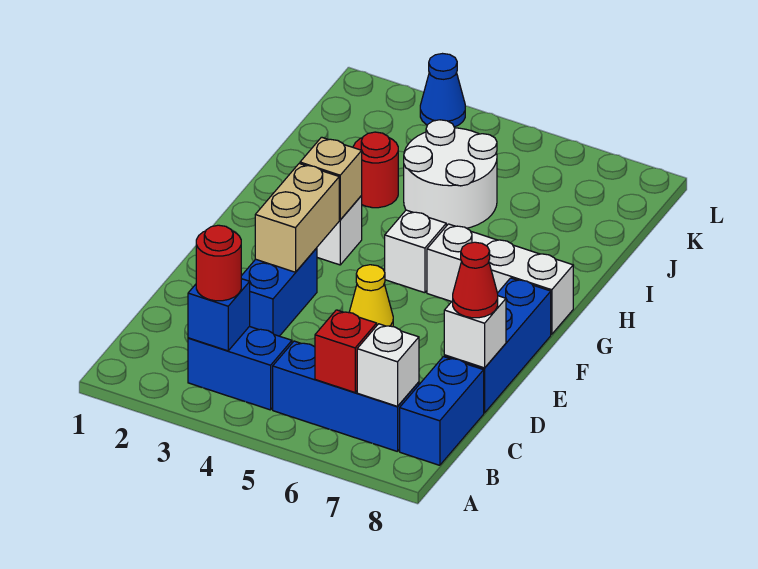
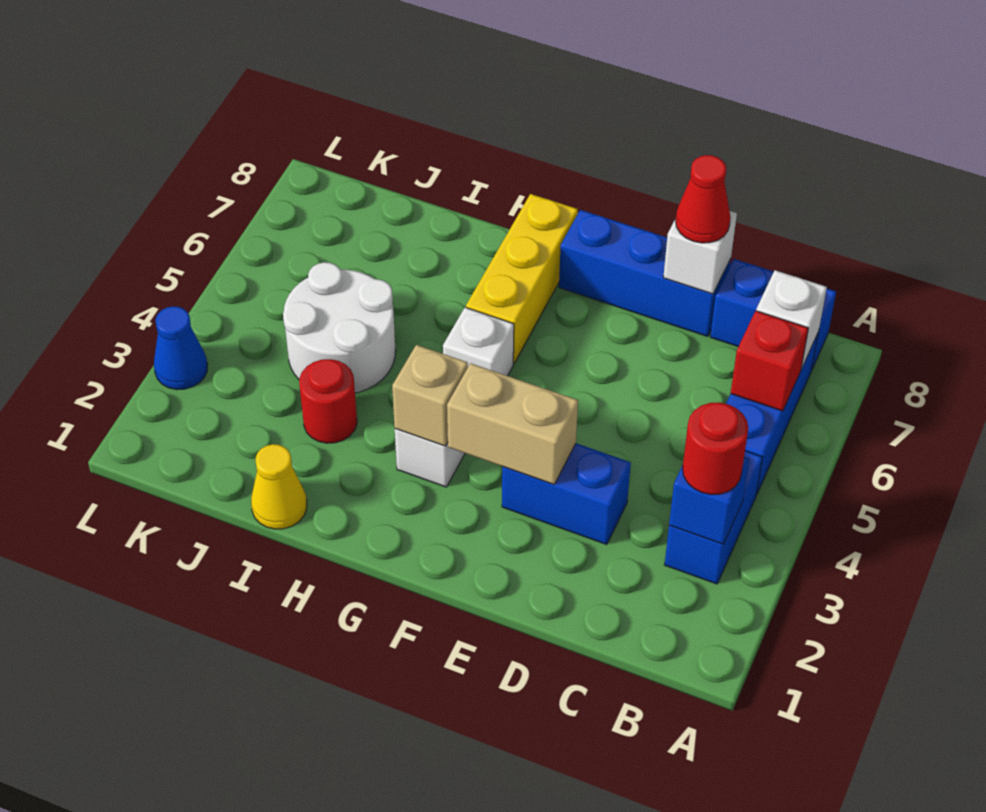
yellow cone E5 level 1 -> yellow cone I1 level 1
white brick G6:G8 level 1 -> yellow brick G6:G8 level 1

